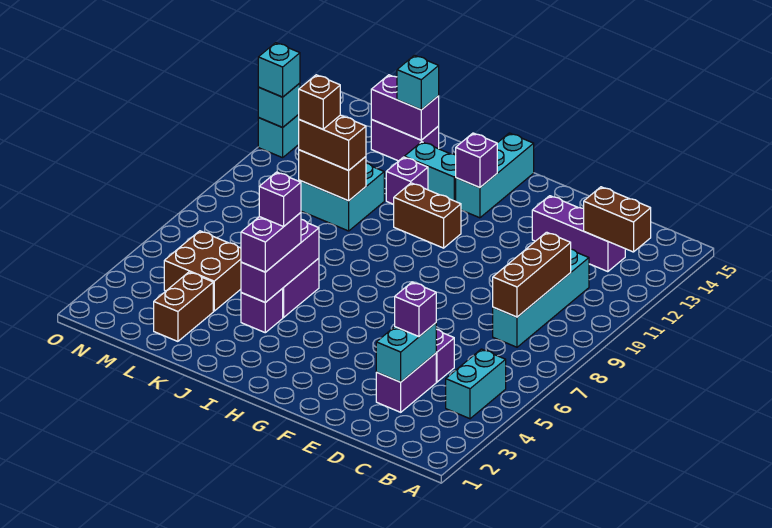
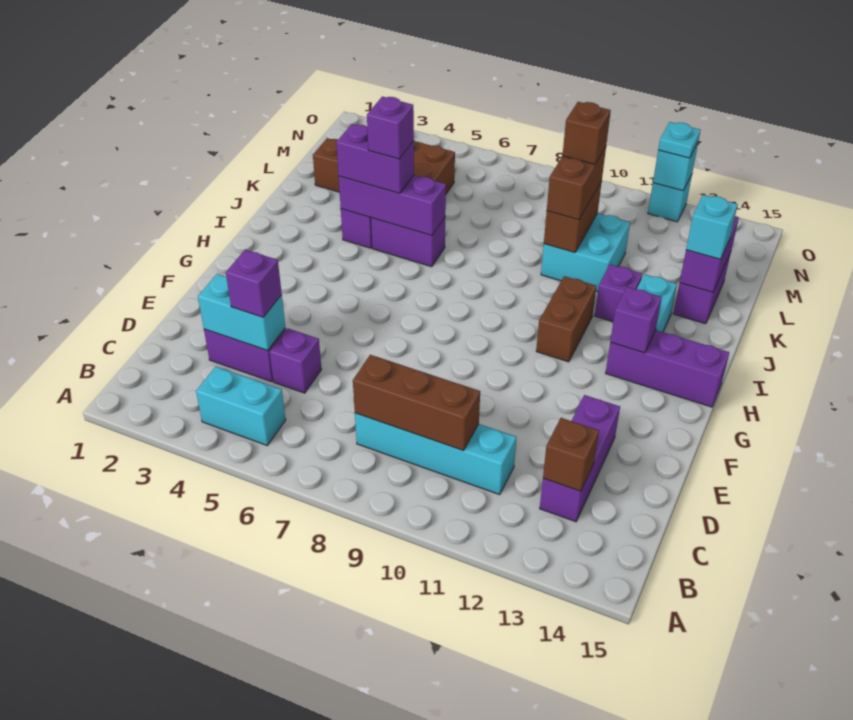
brown brick B13:C13 level 2 -> brown brick C13 level 2
cyan brick H13:H15 level 1 -> purple brick H13:H15 level 1
cyan brick O12 level 3 -> cyan plate O12 level 3

